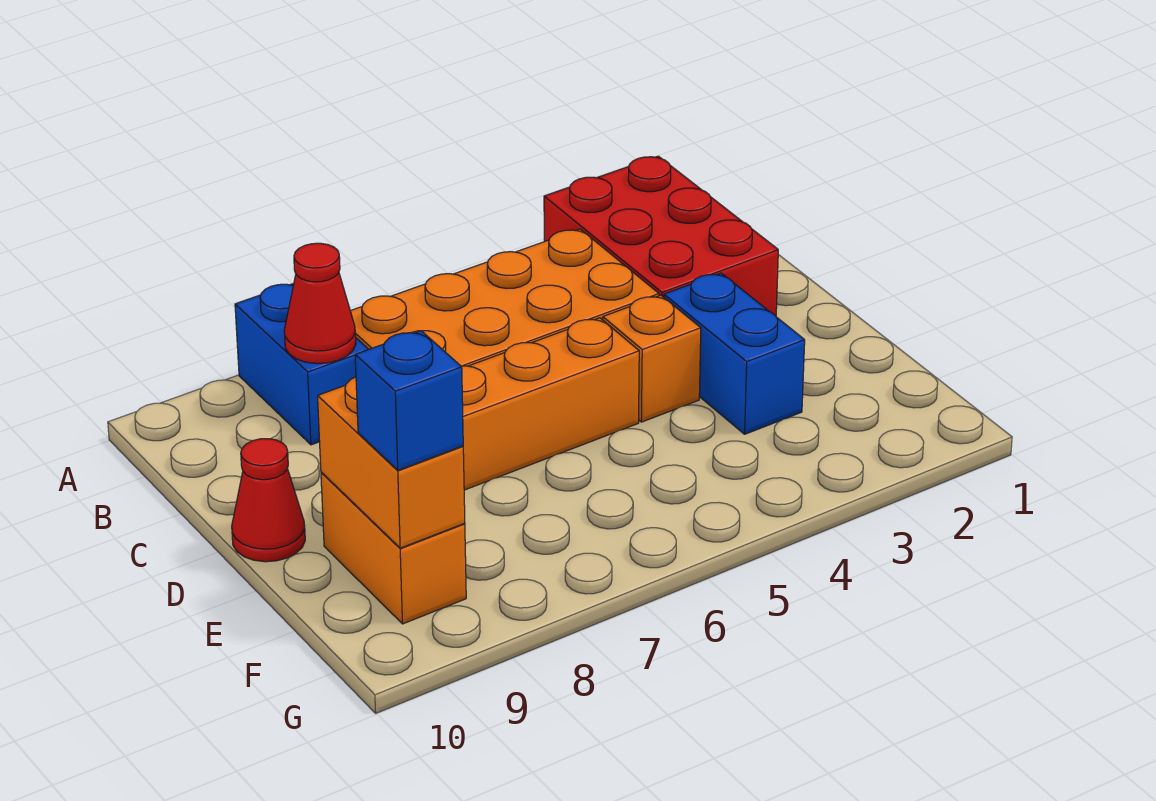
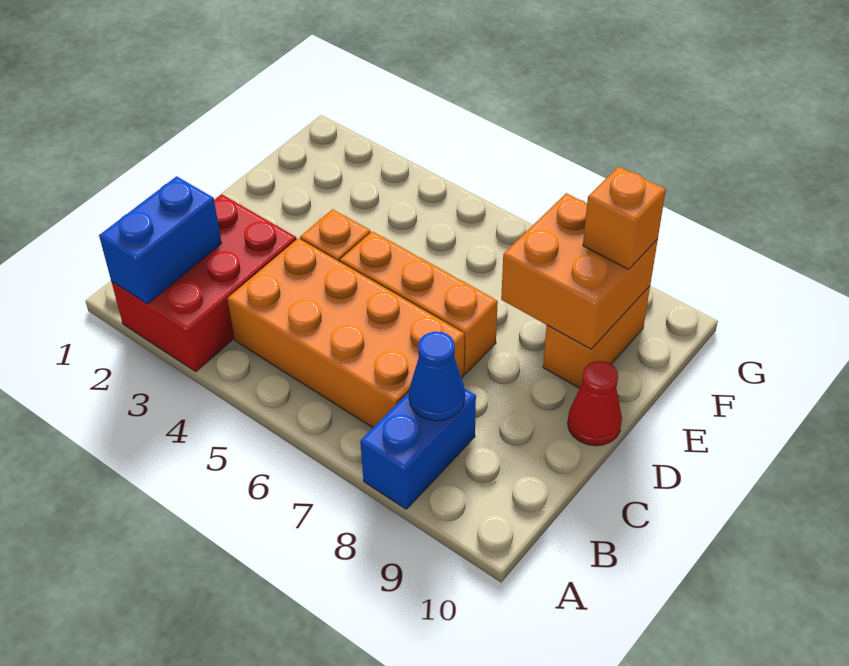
red cone B8 level 2 -> blue cone B8 level 2
blue brick D3:E3 level 1 -> blue brick A2:B2 level 2
orange brick E9:F9 level 2 -> orange brick E8:F9 level 2
blue brick F9 level 3 -> orange brick F9 level 3

